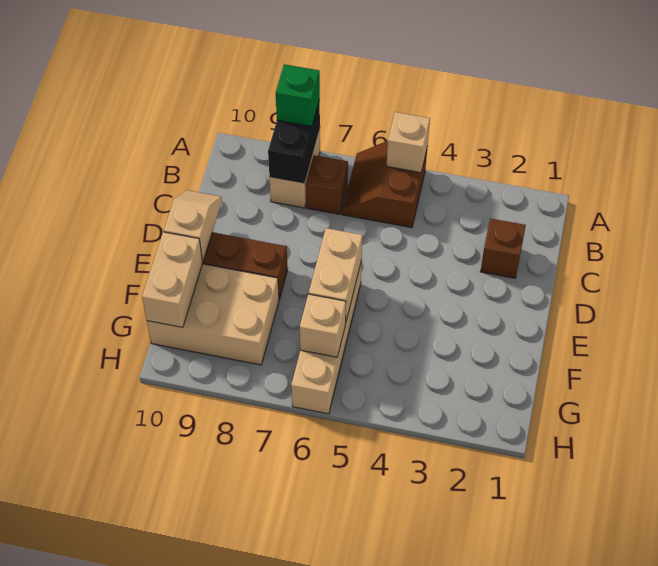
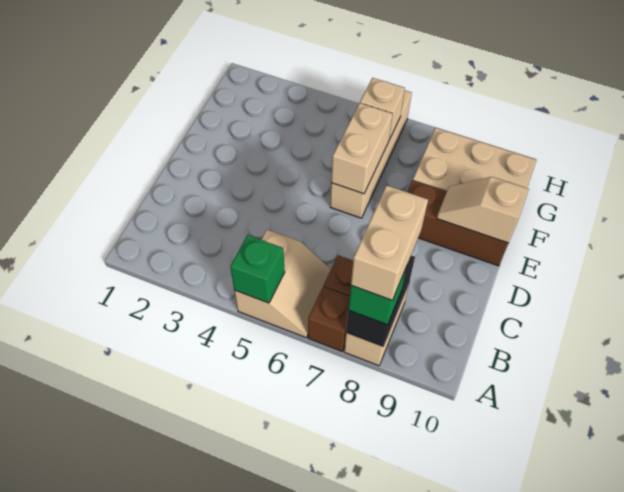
brown slope A5:B6 level 1 top 5 -> tan slope A5:B6 level 1 top 5
tan brick A5 level 2 -> green brick A5 level 2
brown brick C2 level 1 -> brown brick A7 level 1
tan slope D10:E10 level 2 top E -> tan slope E9:E10 level 2 top 10
tan brick F10:G10 level 2 -> tan brick A8:B8 level 4

